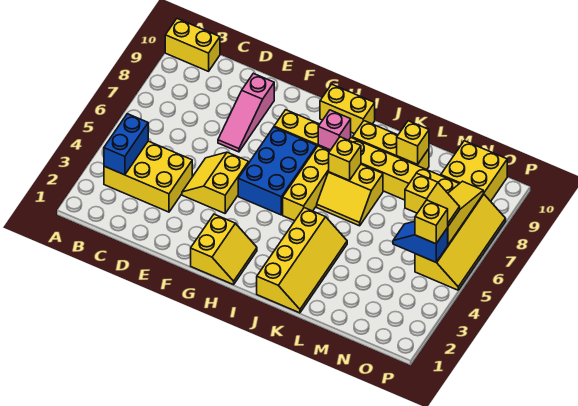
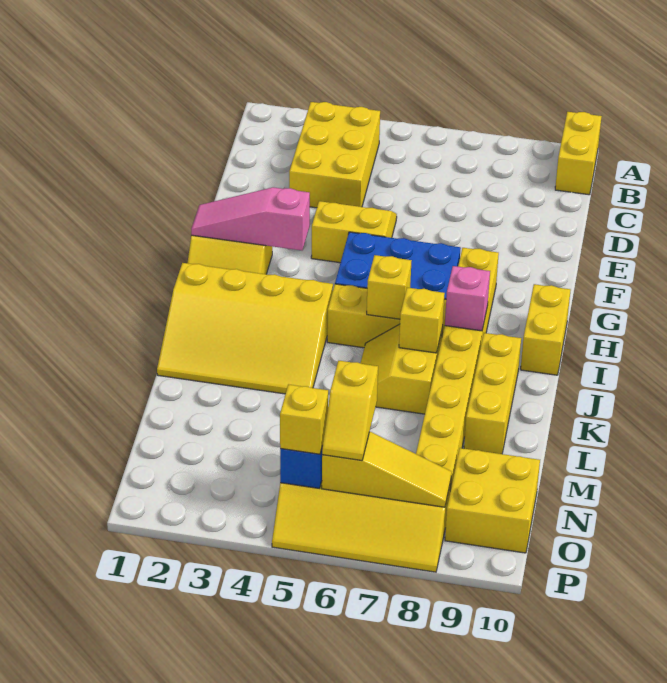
blue brick B3:B4 level 2 -> none
pink slope E7:E9 level 1 top 9 -> pink slope G1:G3 level 2 top 3
yellow slope J1:K4 level 1 top J -> yellow slope I1:K4 level 1 top I
yellow brick L9 level 2 -> yellow brick I6 level 2

